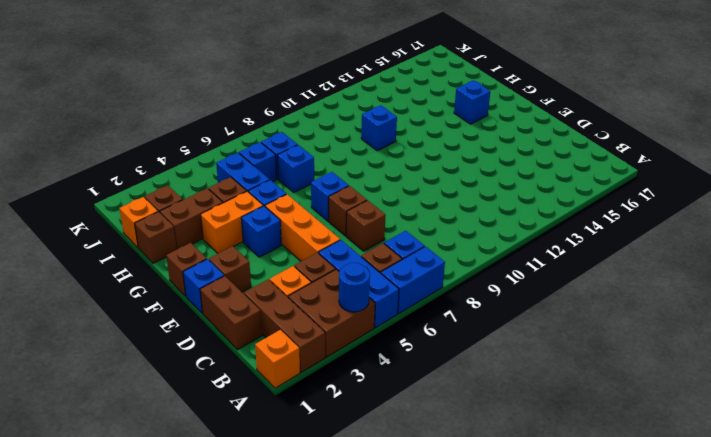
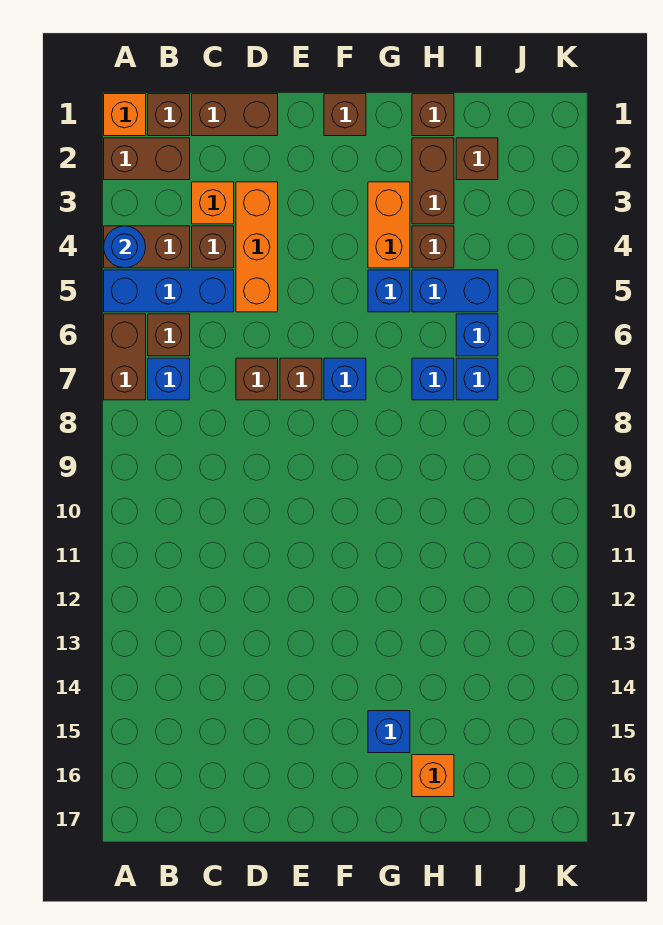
brown brick A2:C2 level 1 -> brown brick A2:B2 level 1
brown brick A3:B4 level 1 -> brown brick A4:B4 level 1
blue brick A6:A7 level 1 -> brown brick A6:A7 level 1
orange brick D5:F5 level 1 -> orange brick D3:D5 level 1
blue brick E1 level 1 -> none
brown brick E2 level 1 -> brown brick B1 level 1
blue brick F4 level 1 -> none
blue brick H11 level 1 -> none
orange brick I1 level 1 -> orange brick H16 level 1

